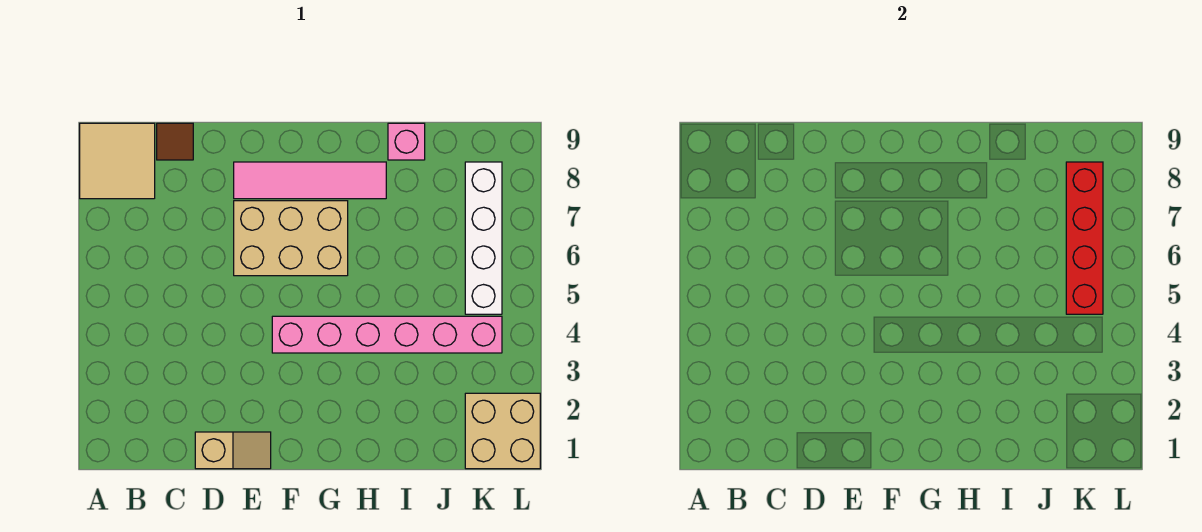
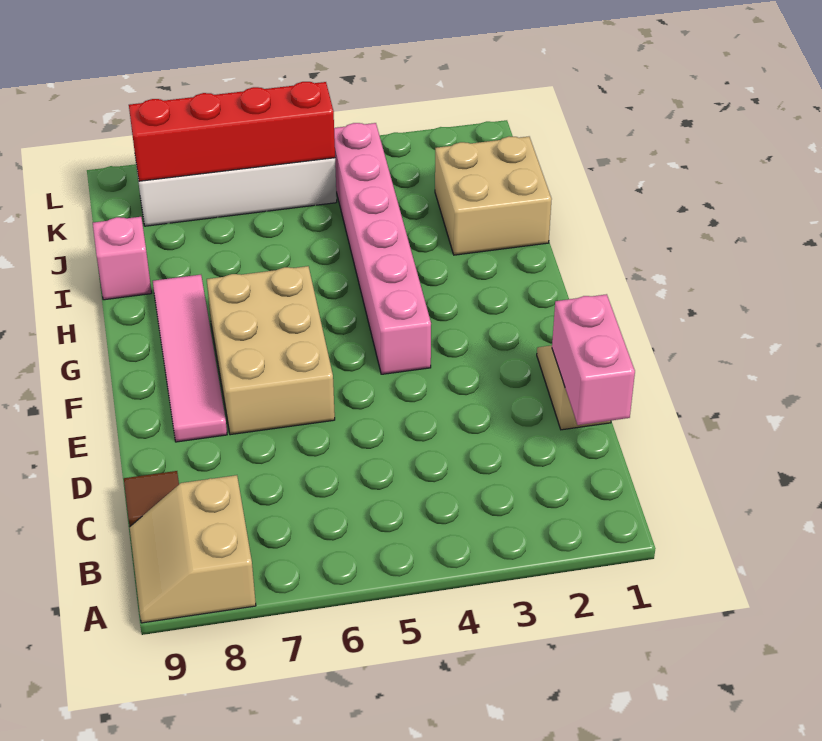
tan tile A8:B9 level 1 -> tan slope A8:B9 level 1 top 8
none -> pink brick C1:D1 level 2
tan brick K1:L2 level 1 -> tan brick I1:J2 level 1

